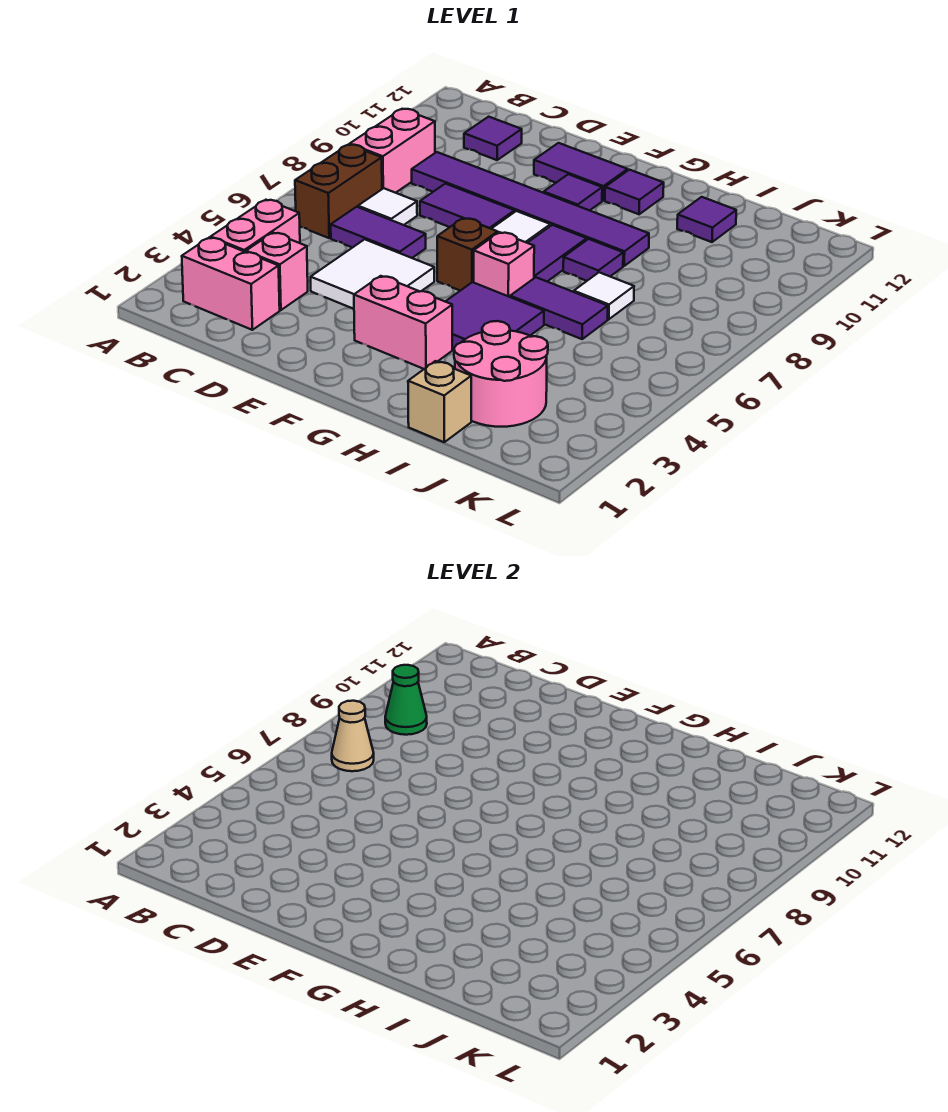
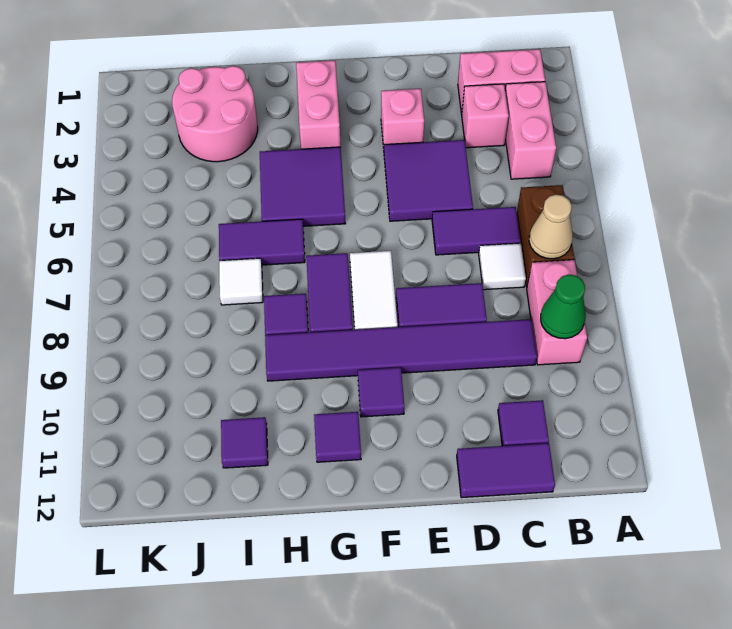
white tile D4:E5 level 1 -> purple tile D4:E5 level 1
purple tile E11:F11 level 1 -> purple tile C12:D12 level 1
pink brick F3:G3 level 1 -> pink brick G2:G3 level 1
brown brick F6 level 1 -> none
pink brick G6 level 1 -> pink brick E3 level 1
tan brick I1 level 1 -> none

